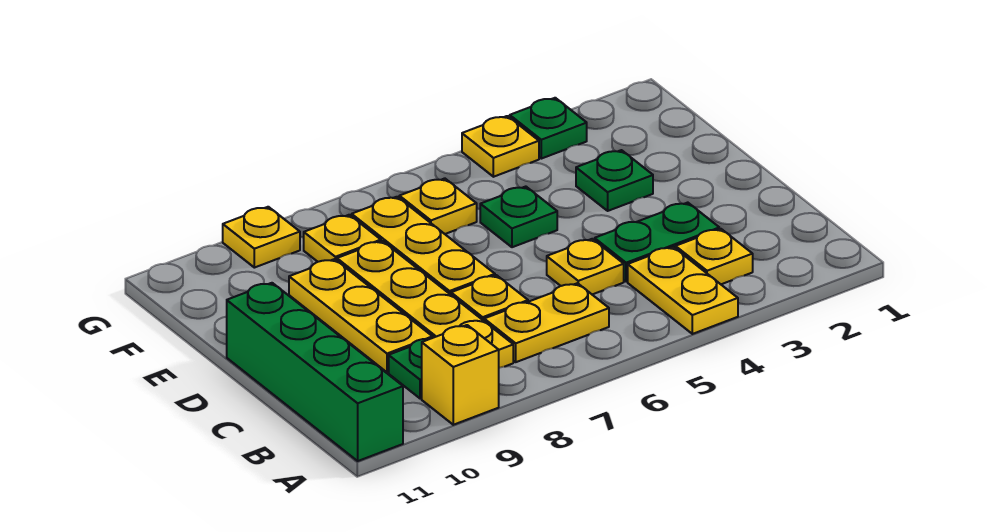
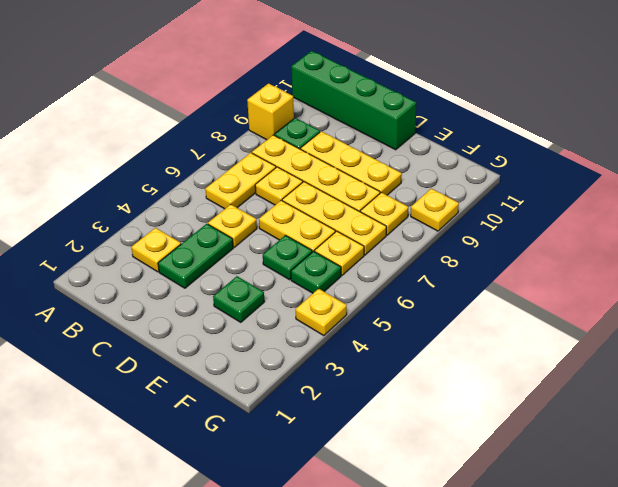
yellow plate A4:B4 level 1 -> yellow plate D6:E6 level 1
green plate G3 level 1 -> green plate F5 level 1

